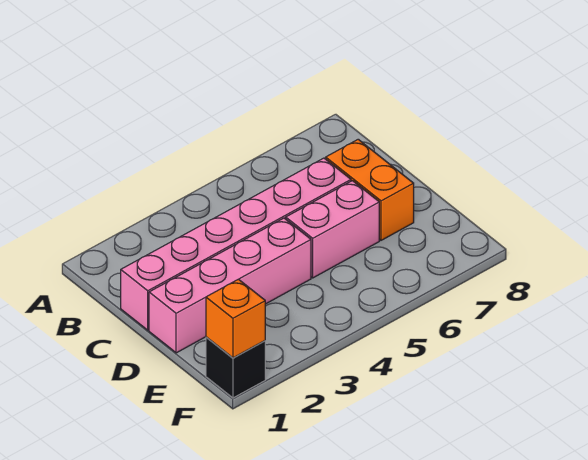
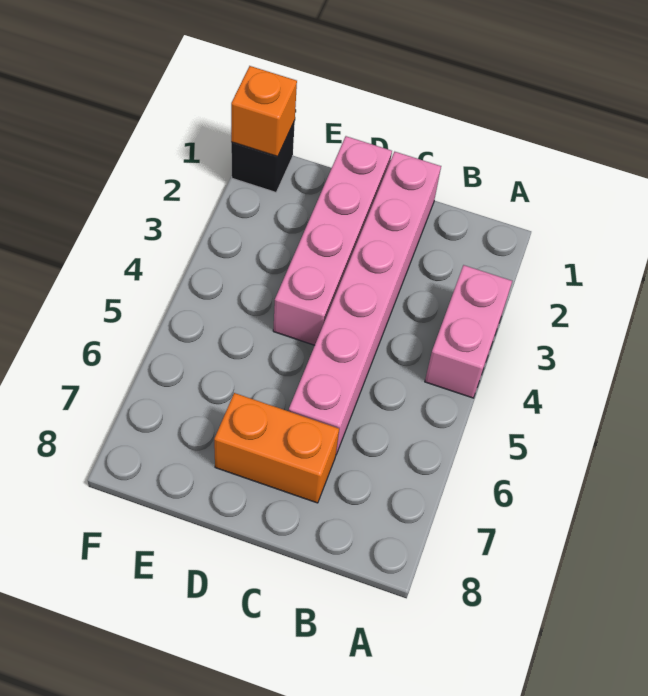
pink brick D5:D6 level 1 -> pink brick A3:A4 level 1

